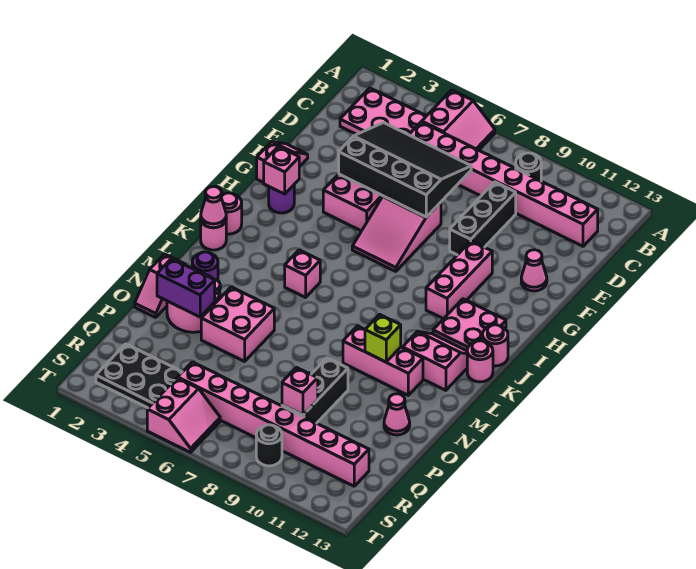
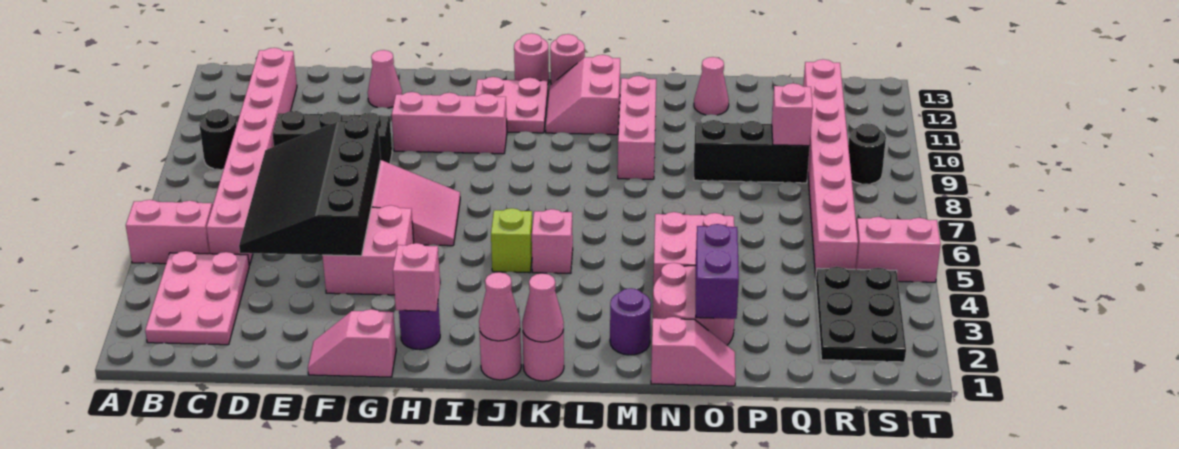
none -> pink cone J1 level 2
lime brick M10 level 2 -> lime brick J5 level 1

